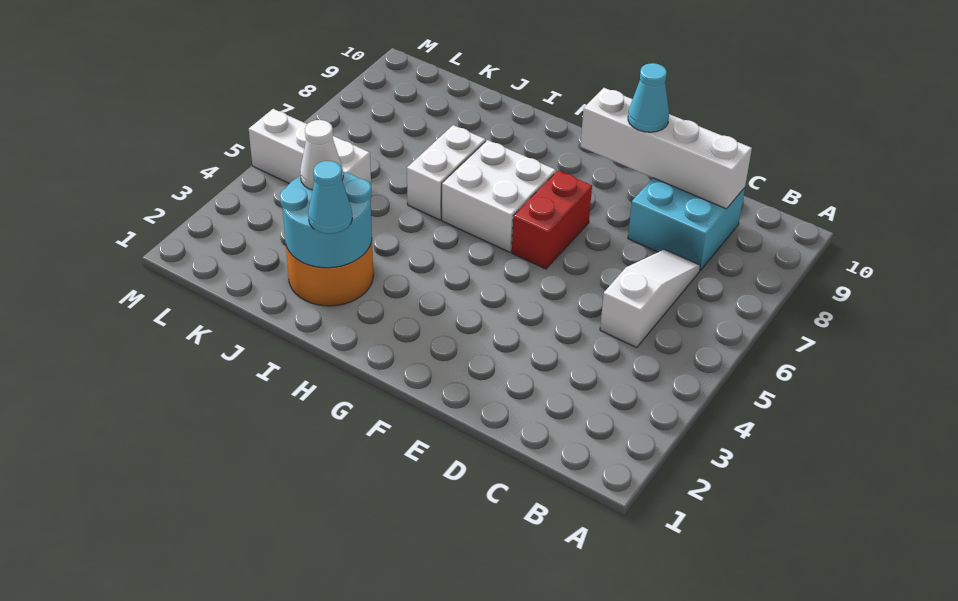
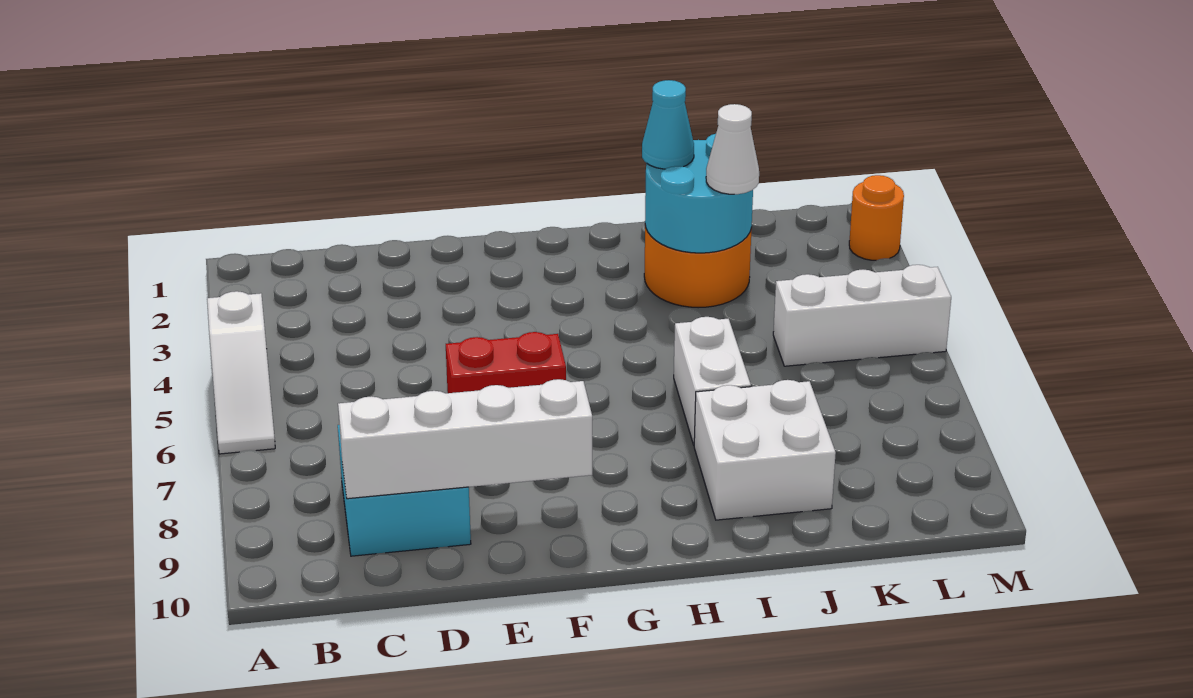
white slope C5:C7 level 1 top 5 -> white slope A4:A6 level 1 top 4
cyan cone E9 level 3 -> none
red brick F6:F7 level 1 -> red brick E6:F6 level 1
white brick G6:H7 level 1 -> white brick I8:J9 level 1
none -> orange round brick M2 level 1

